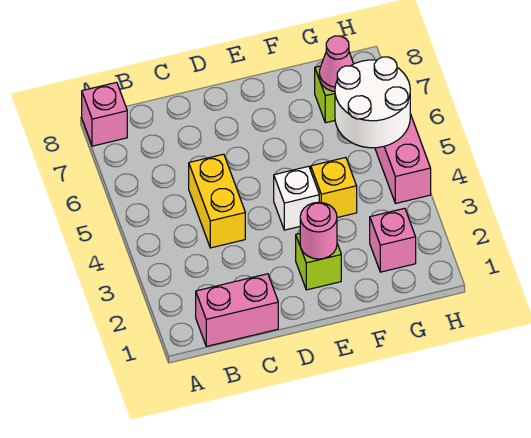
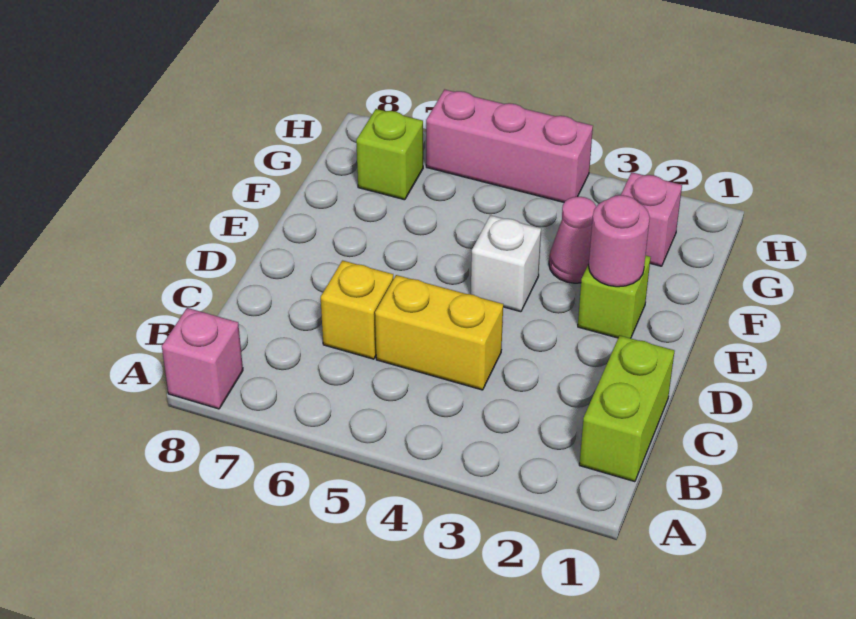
pink brick B1:C1 level 1 -> lime brick B1:C1 level 1
yellow brick F4 level 1 -> yellow brick C6 level 1
white round brick G5:H6 level 2 -> none
pink cone G7 level 2 -> pink cone F3 level 1

